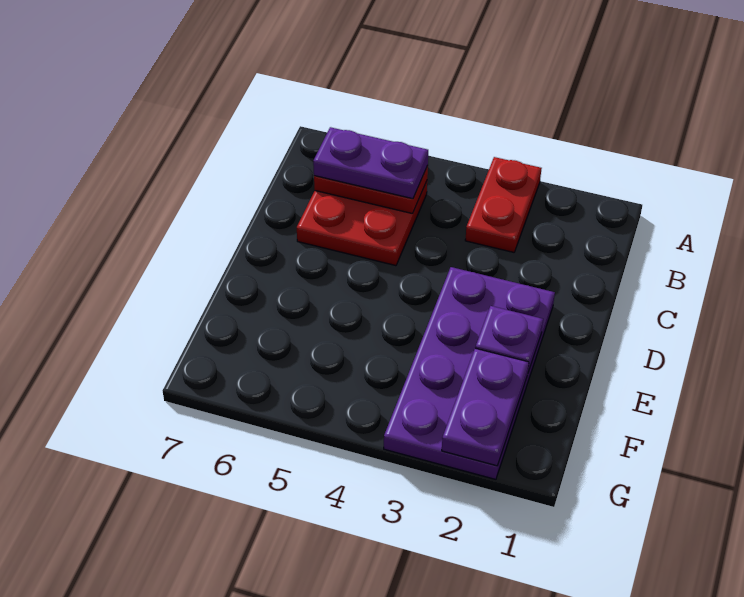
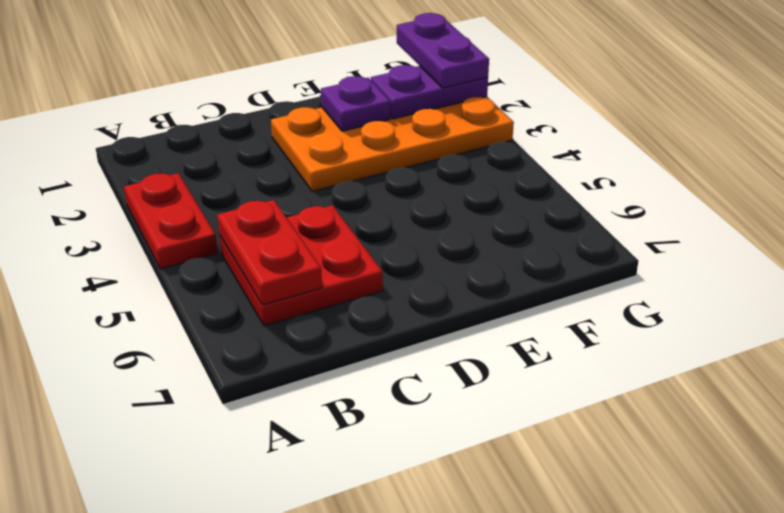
red plate A3:B3 level 1 -> red plate A3:A4 level 1
purple plate B5:B6 level 3 -> purple plate G1:G2 level 3
purple plate D2:G3 level 1 -> orange plate D2:G3 level 1

